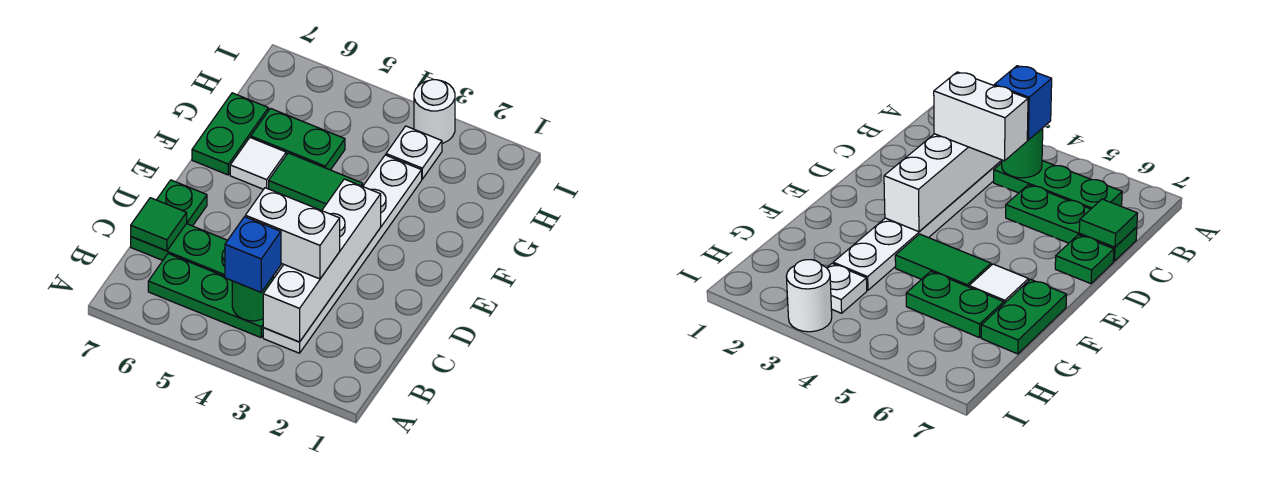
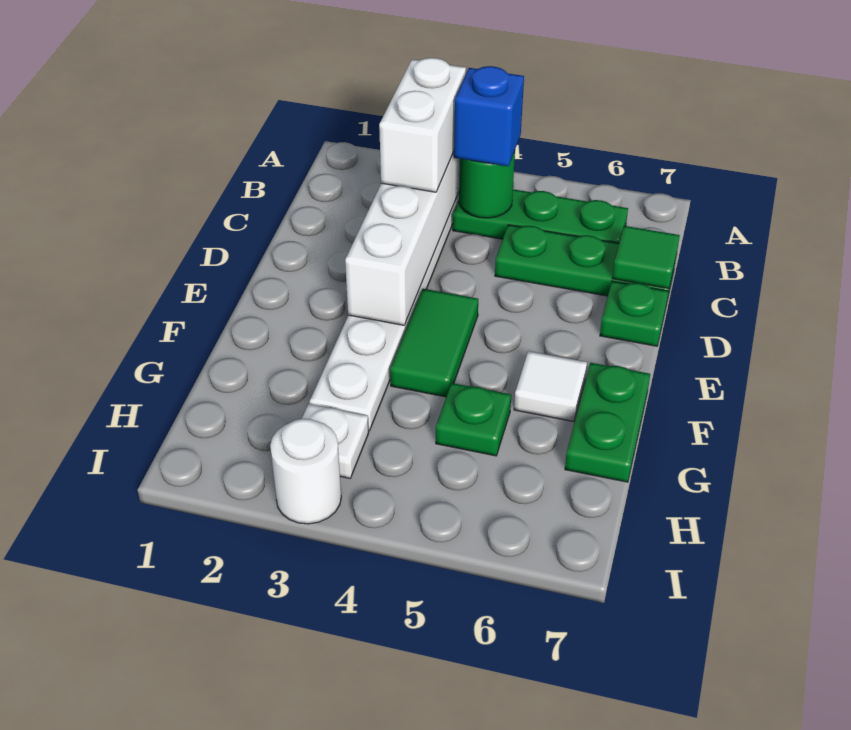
white brick C3:C4 level 3 -> white brick B3:C3 level 3
green tile F4:F5 level 1 -> green tile E4:F4 level 1
green plate G5:G6 level 1 -> green plate G5 level 1

